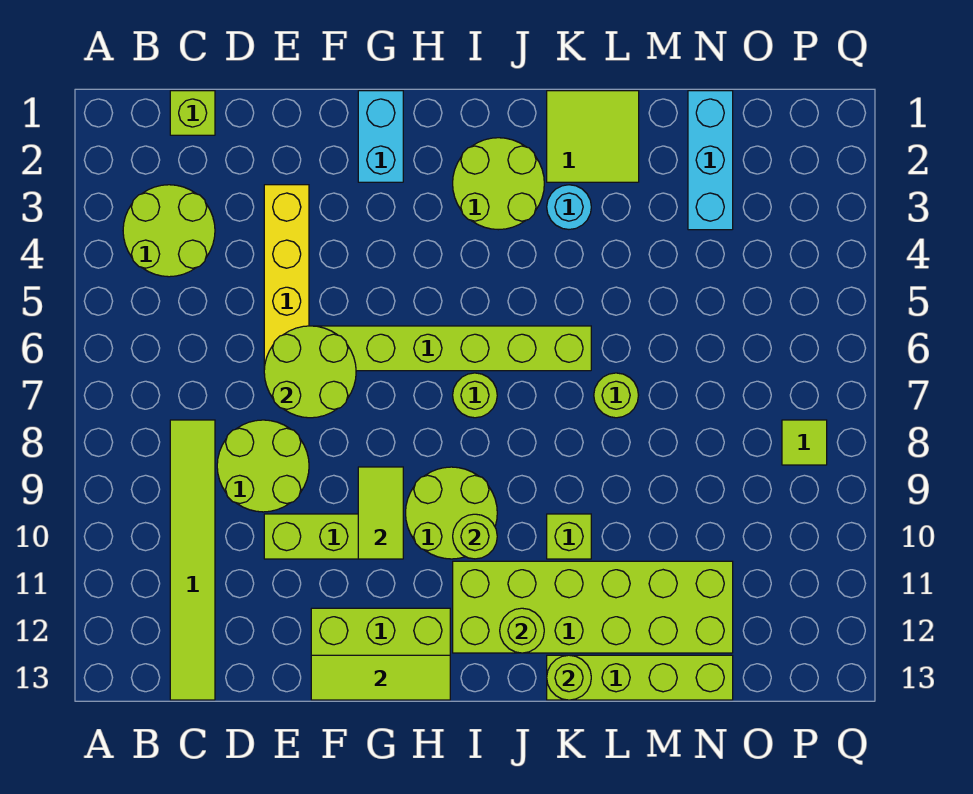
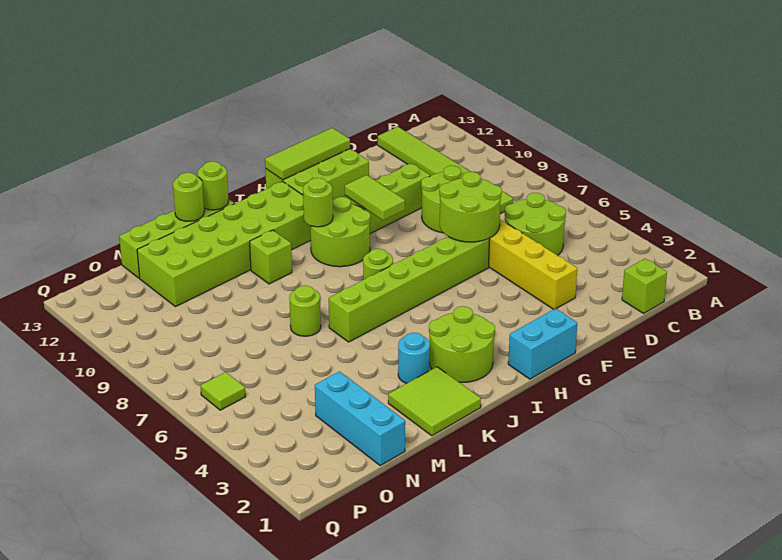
lime round brick B3:C4 level 1 -> lime round brick C5:D6 level 1
cyan brick G1:G2 level 1 -> cyan brick G1:H1 level 1
lime round brick J12 level 2 -> lime round brick L13 level 2
lime tile P8 level 1 -> lime tile P6 level 1

